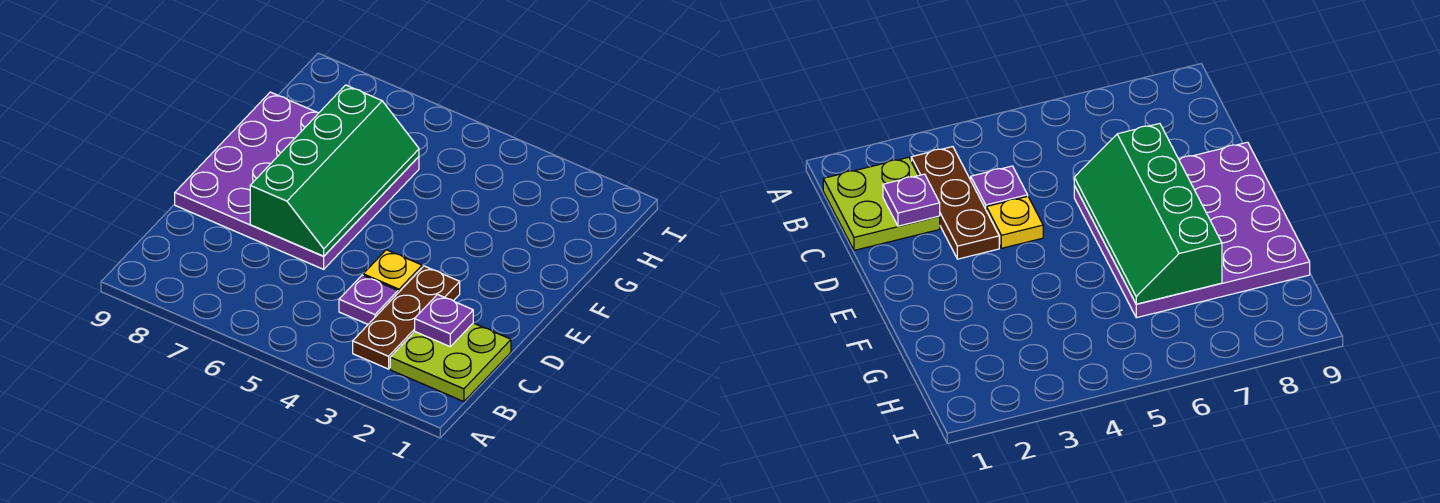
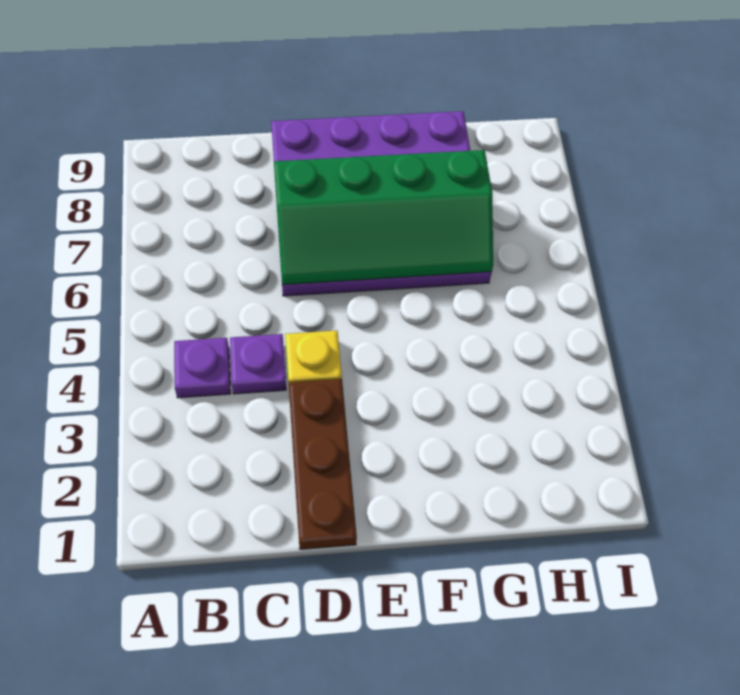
lime plate B1:C2 level 1 -> none
brown plate B3:D3 level 1 -> brown plate D1:D3 level 1
purple plate C2 level 2 -> purple plate B4 level 1

